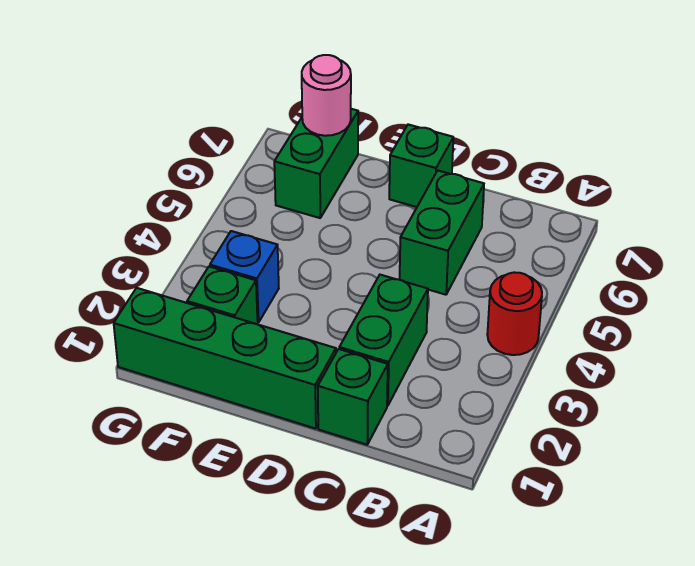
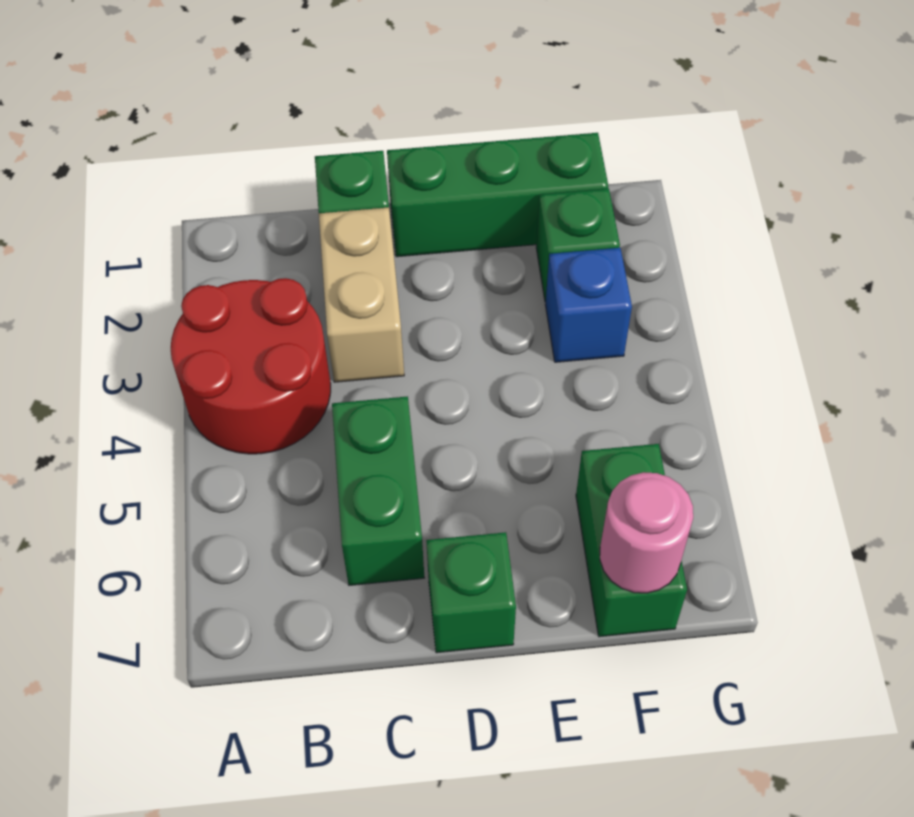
red round brick A4 level 1 -> red round brick A3:B4 level 1
green brick C2:C3 level 1 -> tan brick C2:C3 level 1
green brick D1:G1 level 1 -> green brick D1:F1 level 1

